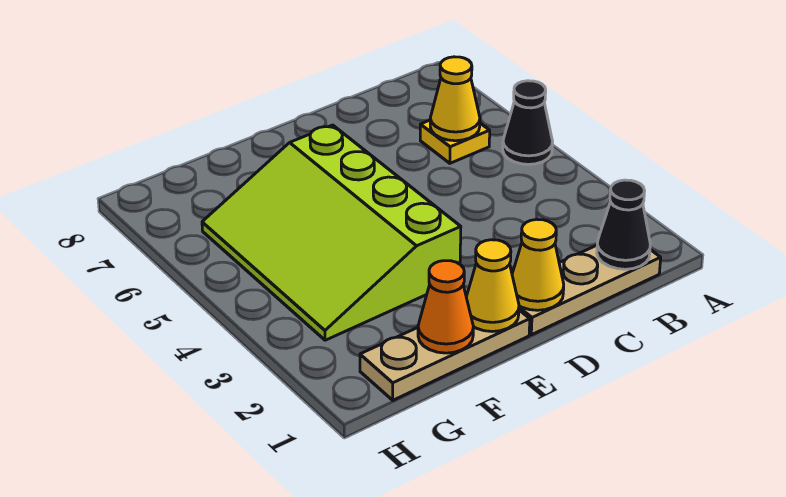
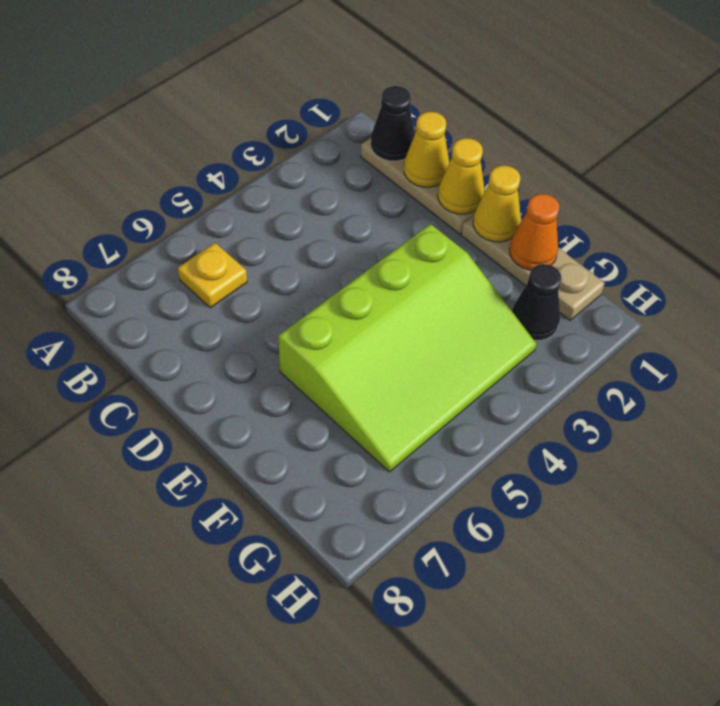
black cone A5 level 1 -> black cone G2 level 1
yellow cone B6 level 2 -> yellow cone C1 level 2

